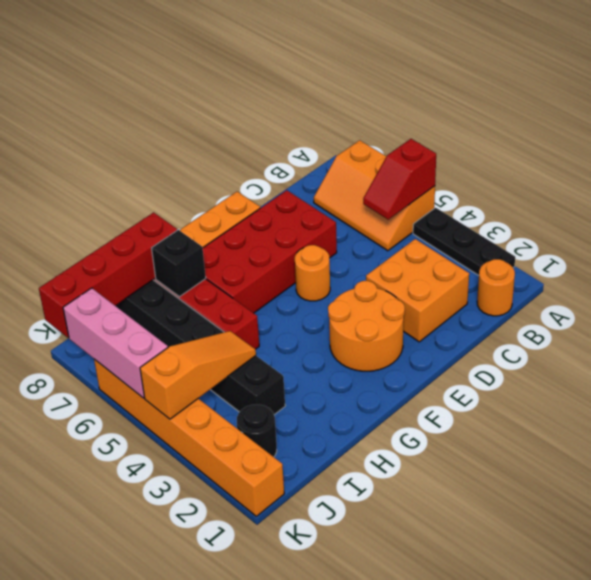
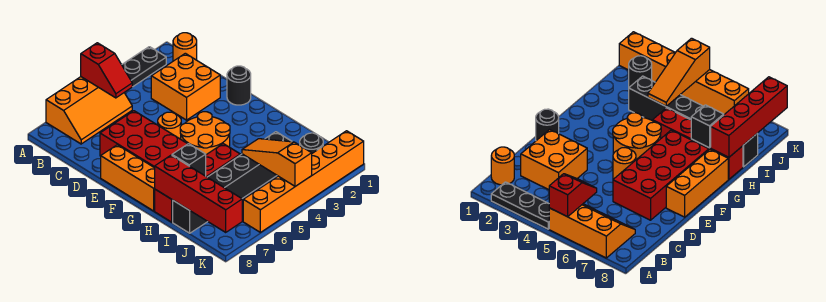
none -> black round brick E1 level 1
orange round brick E2:F3 level 1 -> orange round brick F4:G5 level 1
pink brick K5:K7 level 2 -> none

